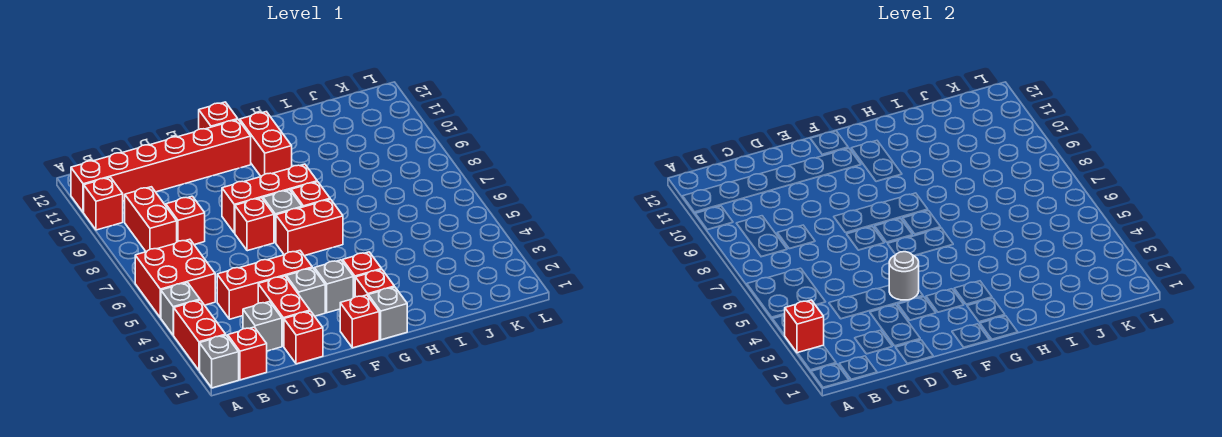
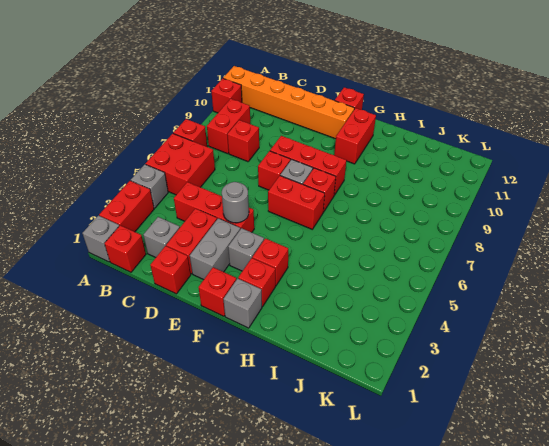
red brick A3 level 2 -> red brick A7 level 1
red brick A11:F11 level 1 -> orange brick A11:F11 level 1
grey brick E3 level 1 -> grey brick E2:E3 level 1

